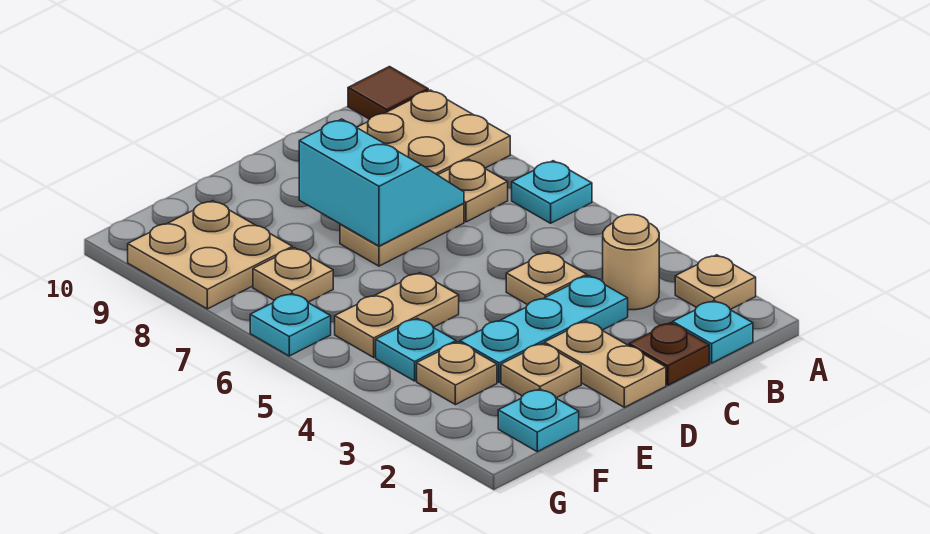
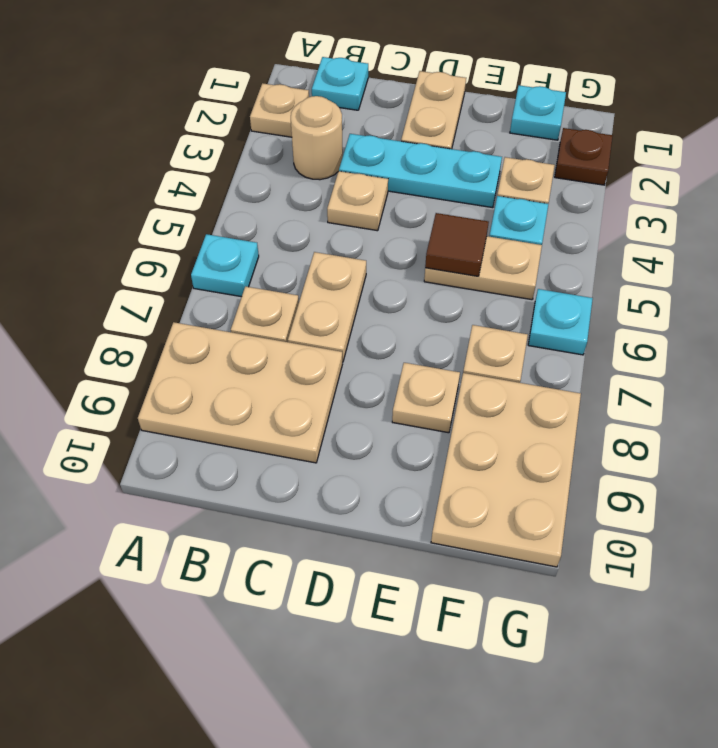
brown tile A10 level 1 -> brown tile E5 level 2
brown plate C1 level 1 -> brown plate G2 level 1
tan plate C7:D7 level 1 -> tan plate C6:C7 level 1
cyan slope C7:D8 level 2 top D -> none
tan plate E2 level 1 -> tan plate E8 level 1
tan plate F8:G9 level 1 -> tan plate F8:G10 level 1

